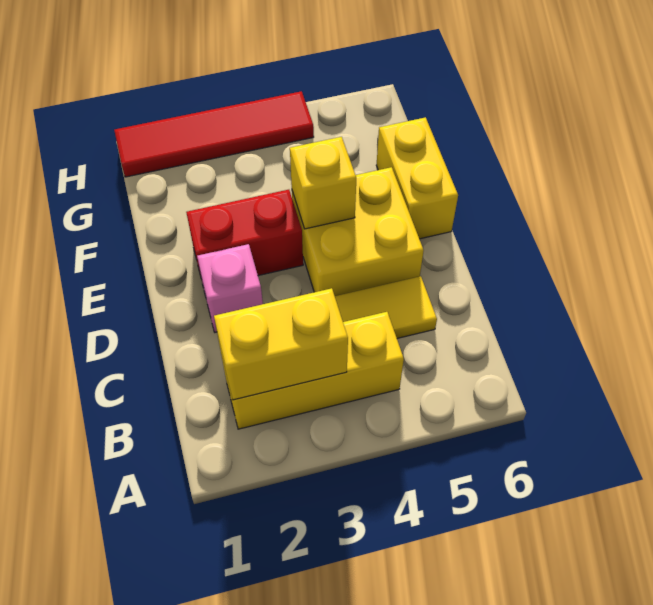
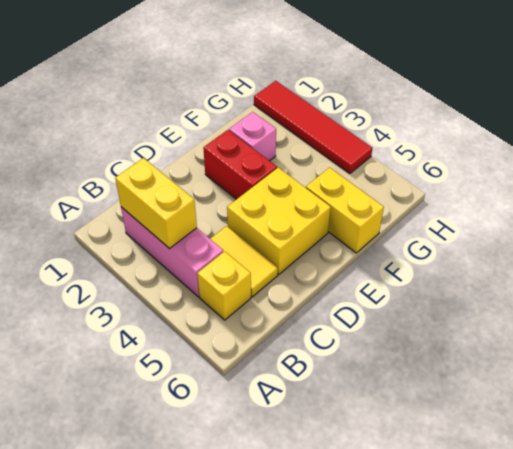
yellow brick B2:B4 level 1 -> pink brick B2:B4 level 1
pink brick D2 level 1 -> pink brick F2 level 1
yellow brick E4 level 2 -> yellow brick B5 level 1
yellow brick E6:F6 level 1 -> yellow brick F5:F6 level 1

